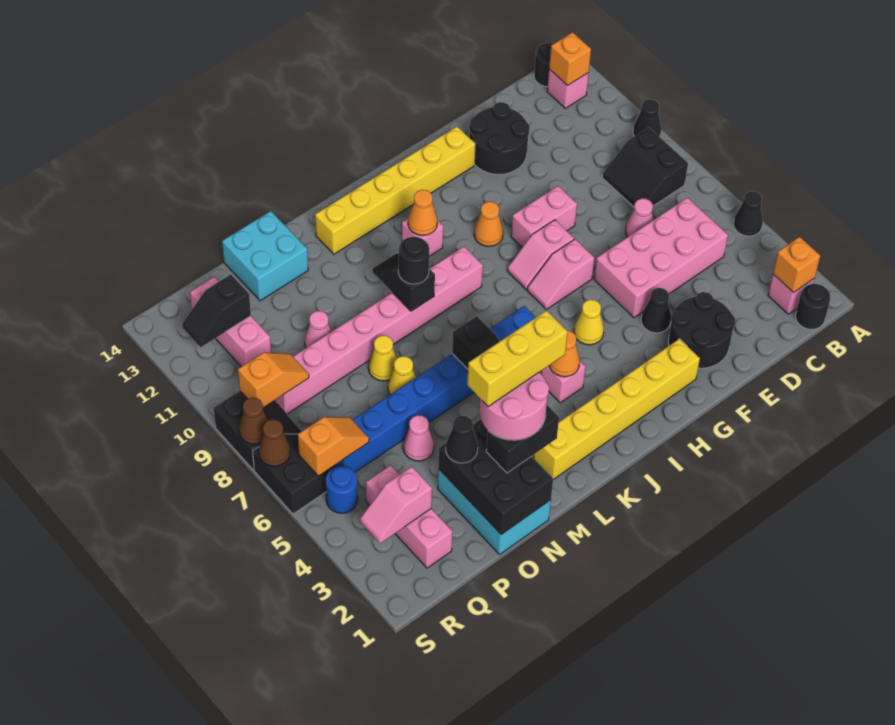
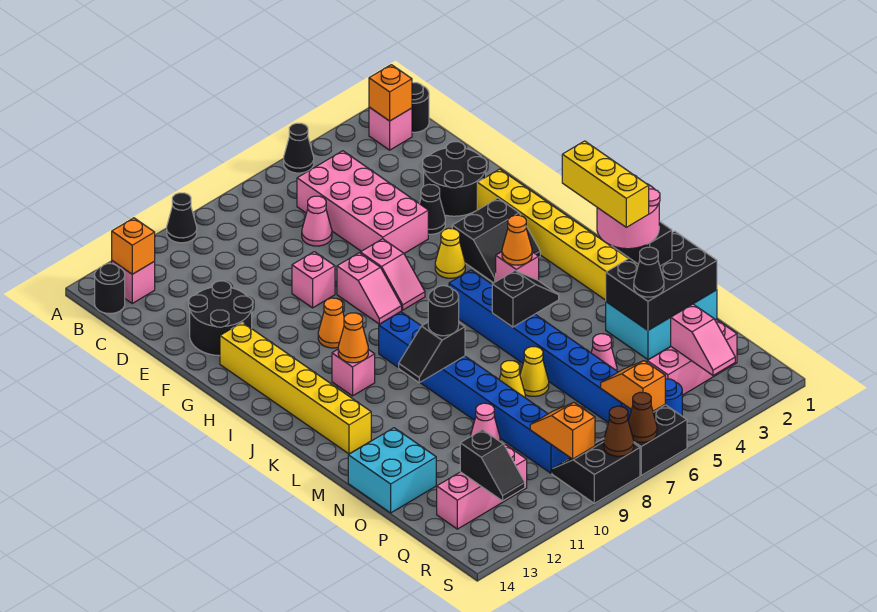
black slope B8:C9 level 1 top B -> black slope H3:I4 level 1 top H
pink brick F9:G9 level 1 -> pink brick F9 level 1
pink brick J9:Q9 level 1 -> blue brick J9:Q9 level 1

